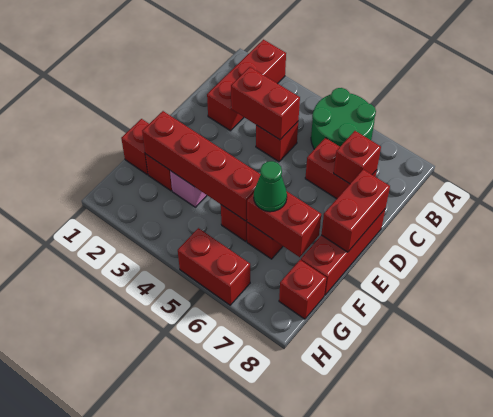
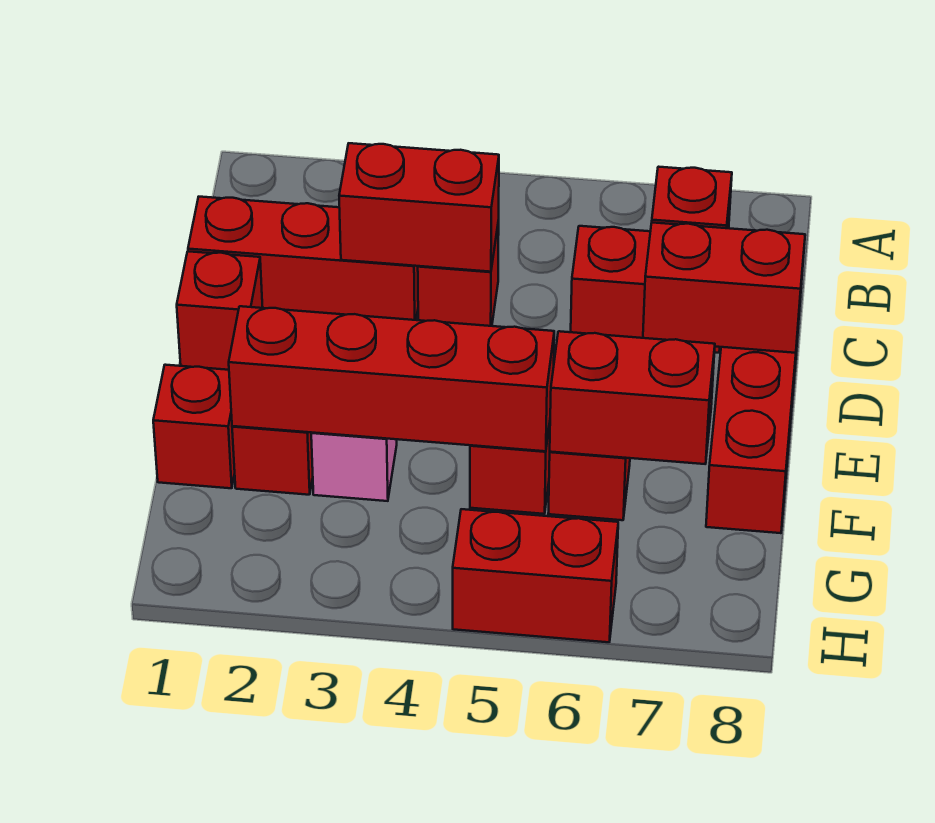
red brick A2:C2 level 1 -> red brick C1:C3 level 1
green round brick A5:B6 level 1 -> none
red brick D8:E8 level 2 -> red brick D7:D8 level 2
green cone F6 level 3 -> none
red brick G8 level 1 -> red brick D1 level 1

